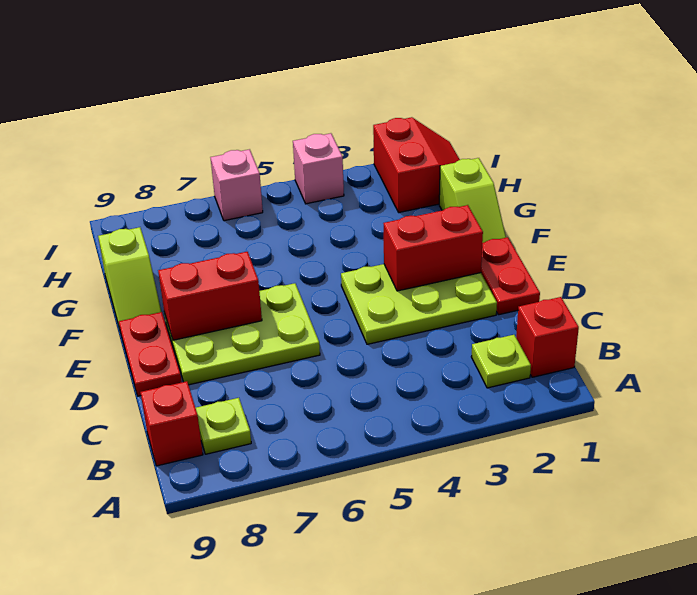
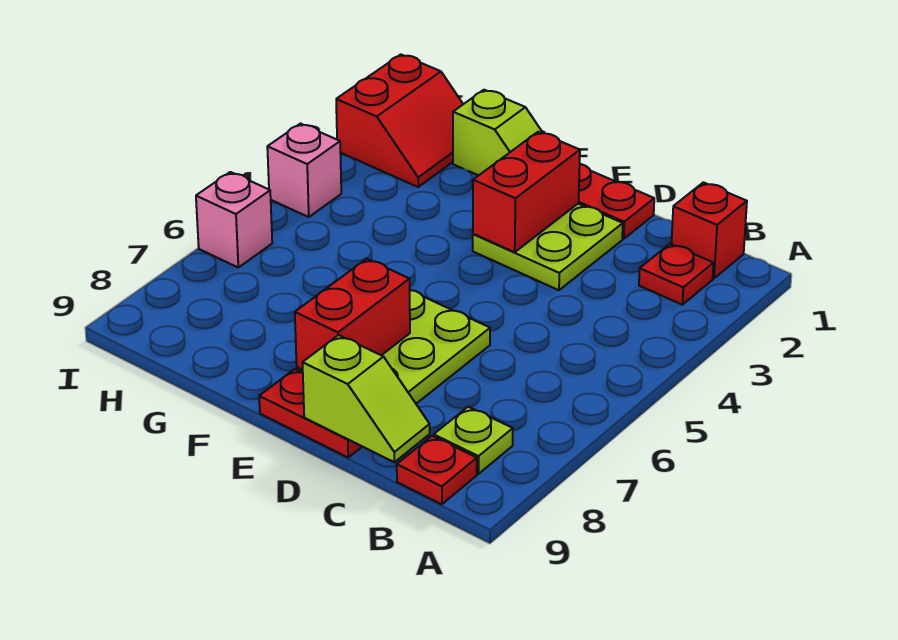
lime plate B2 level 1 -> red plate B2 level 1
red brick B9 level 1 -> red plate B9 level 1
lime plate D2:E4 level 1 -> lime plate D2:E3 level 1
lime slope F9:G9 level 1 top G -> lime slope C9:D9 level 2 top D
red slope H1:I2 level 1 top 2 -> red slope H1:I2 level 1 top I

